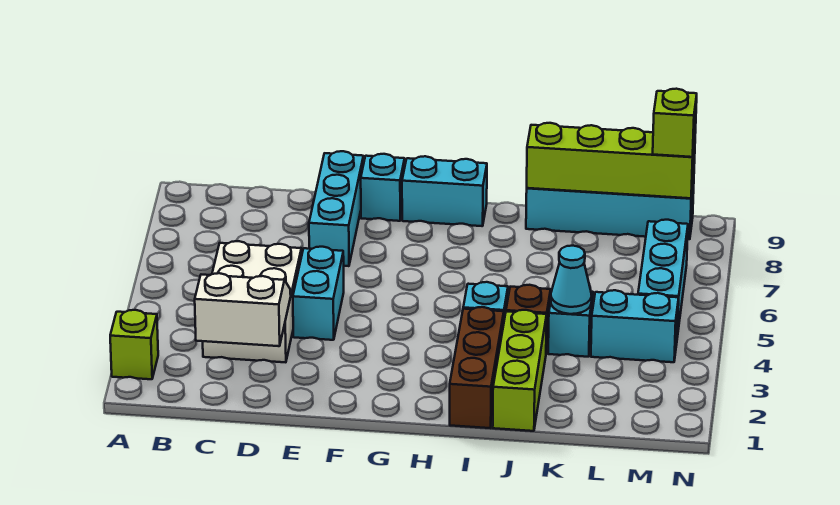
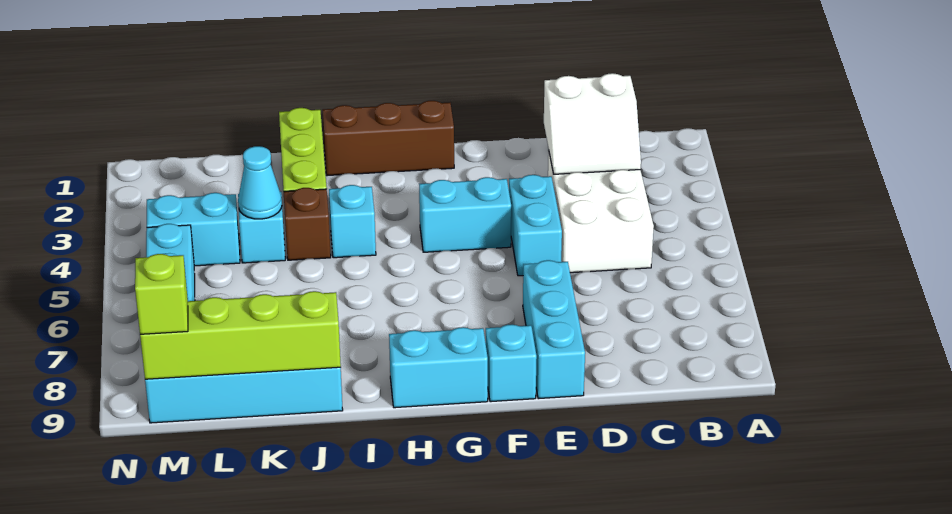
lime brick A2 level 1 -> none
none -> cyan brick F4:G4 level 1
brown brick I1:I3 level 1 -> brown brick G1:I1 level 1

